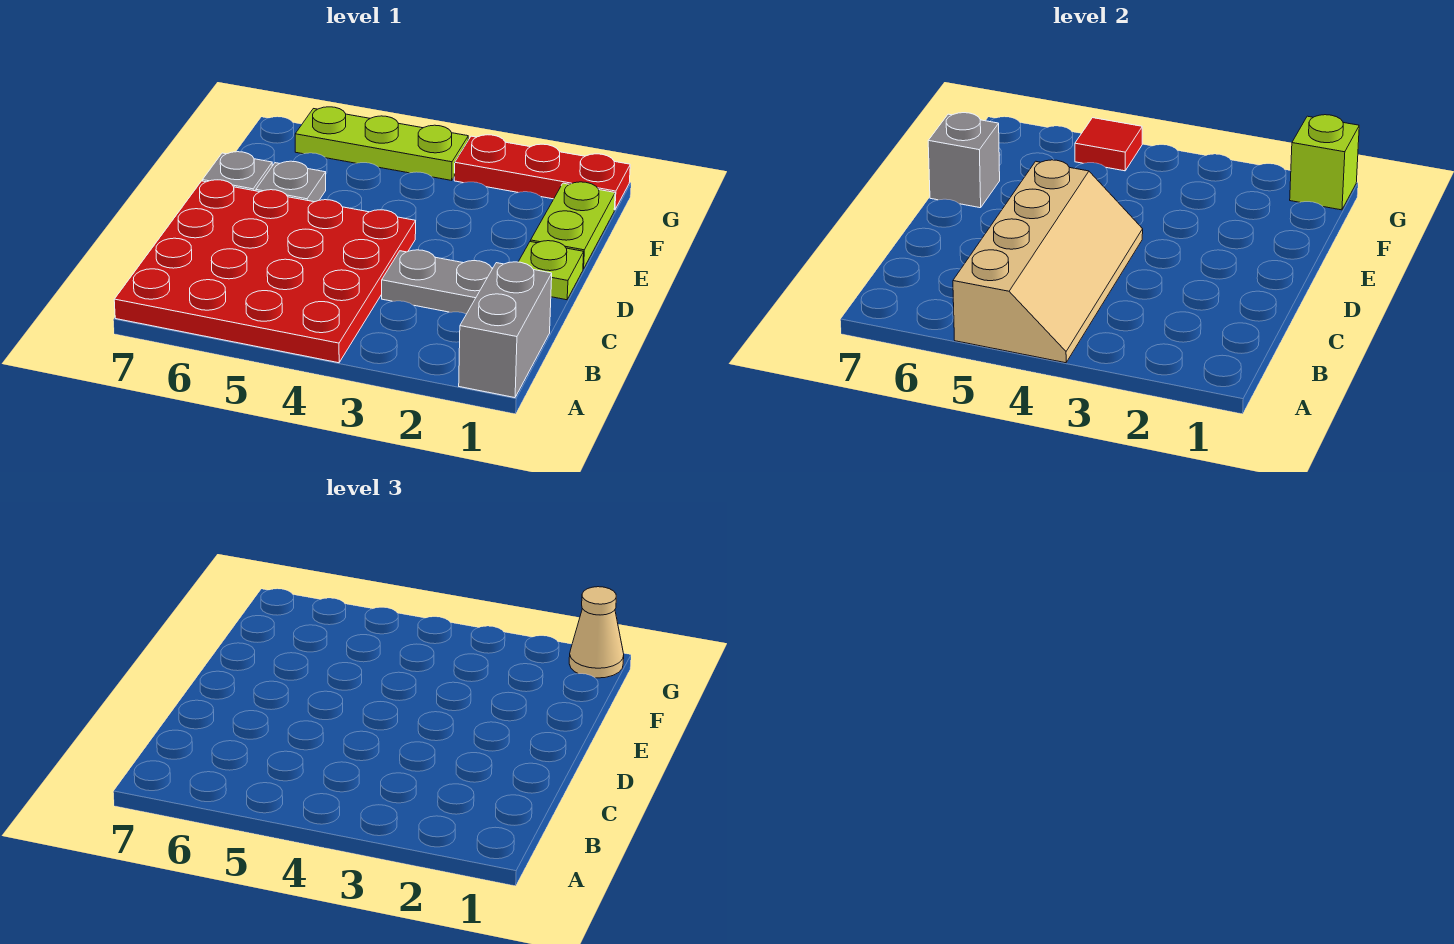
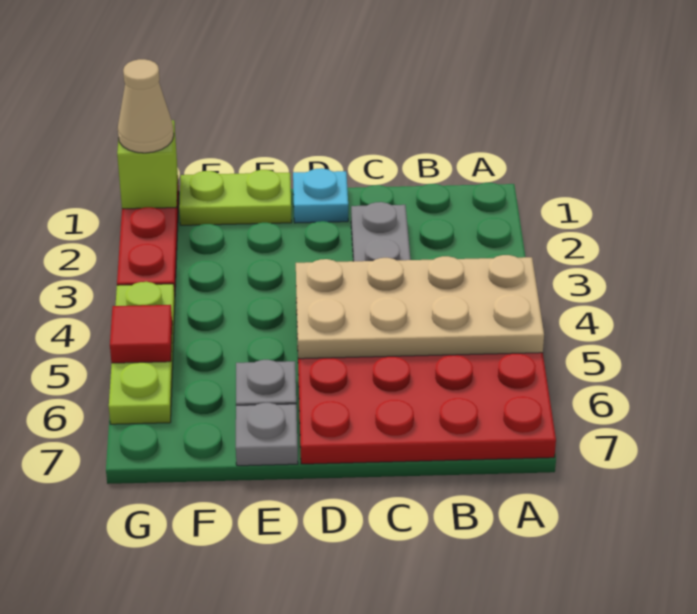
grey brick A1:B1 level 1 -> none
tan slope A4:D5 level 2 top 5 -> tan plate A4:D5 level 2
lime plate D1 level 1 -> cyan plate D1 level 1
grey brick E7 level 2 -> none

